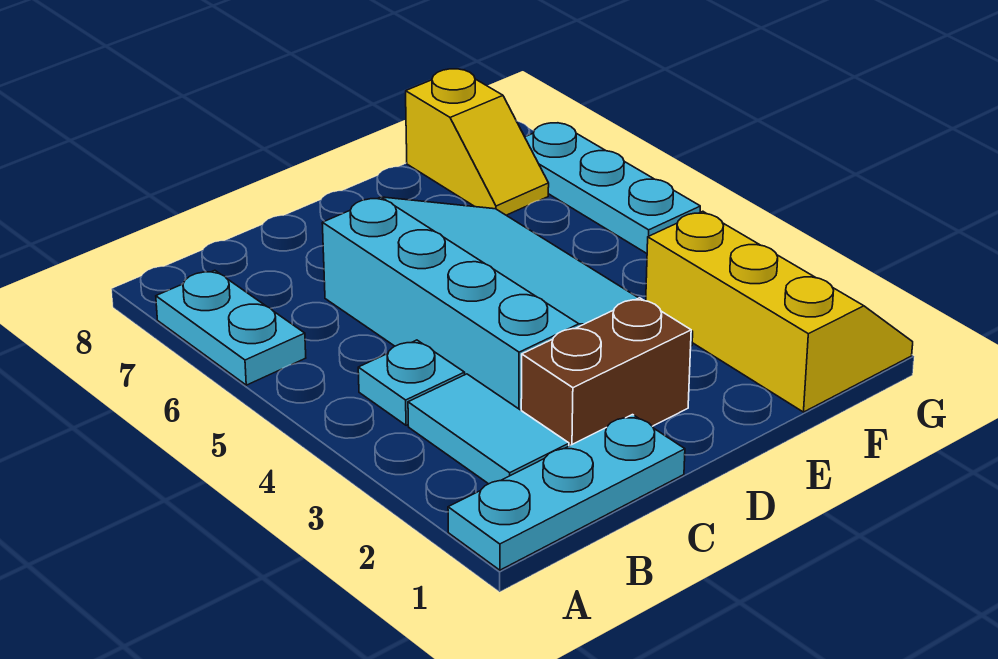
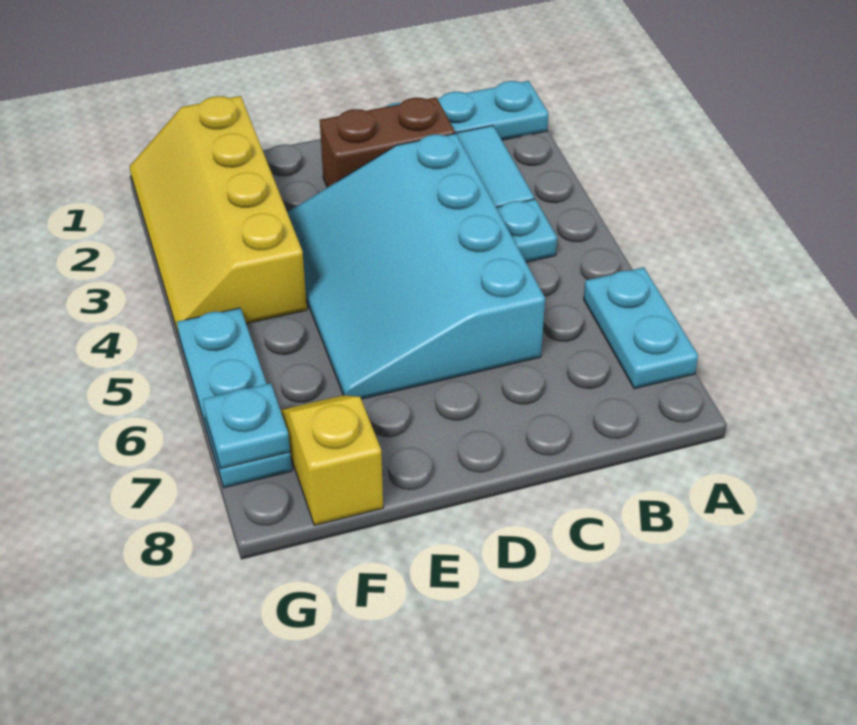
yellow slope F1:G3 level 1 top F -> yellow slope F1:G4 level 1 top F
none -> cyan plate G7 level 2

